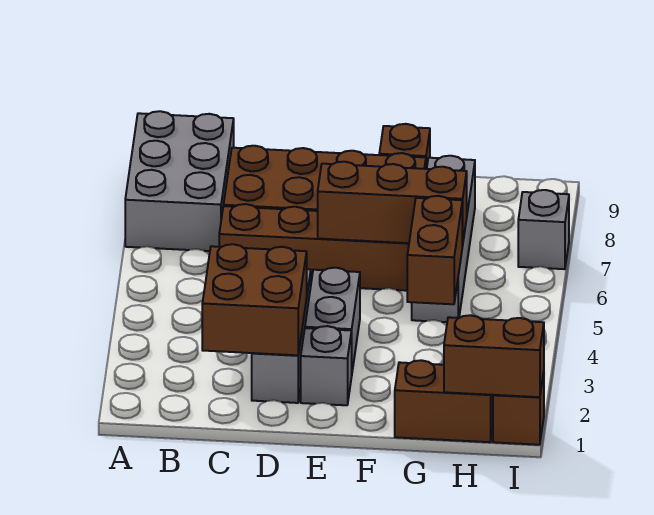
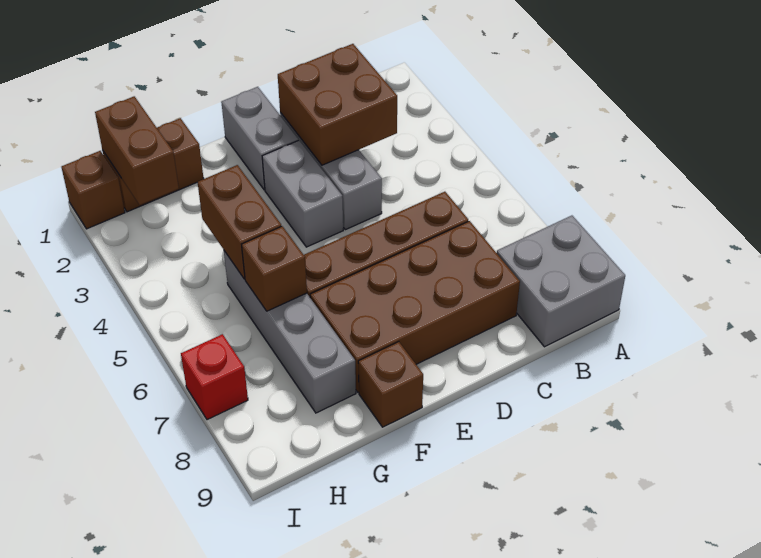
grey brick A7:B9 level 1 -> grey brick A8:B9 level 1
grey brick E2 level 1 -> grey brick E1:E2 level 1
brown brick E6:G6 level 2 -> brown brick G6 level 2
brown brick H1:I1 level 2 -> brown brick H1:H2 level 2
grey brick I7 level 1 -> red brick I7 level 1

